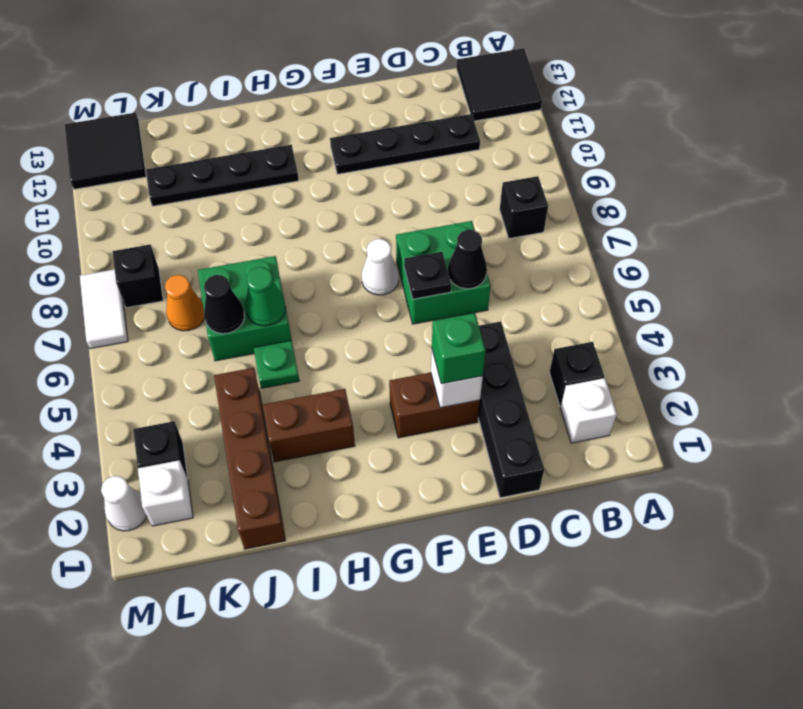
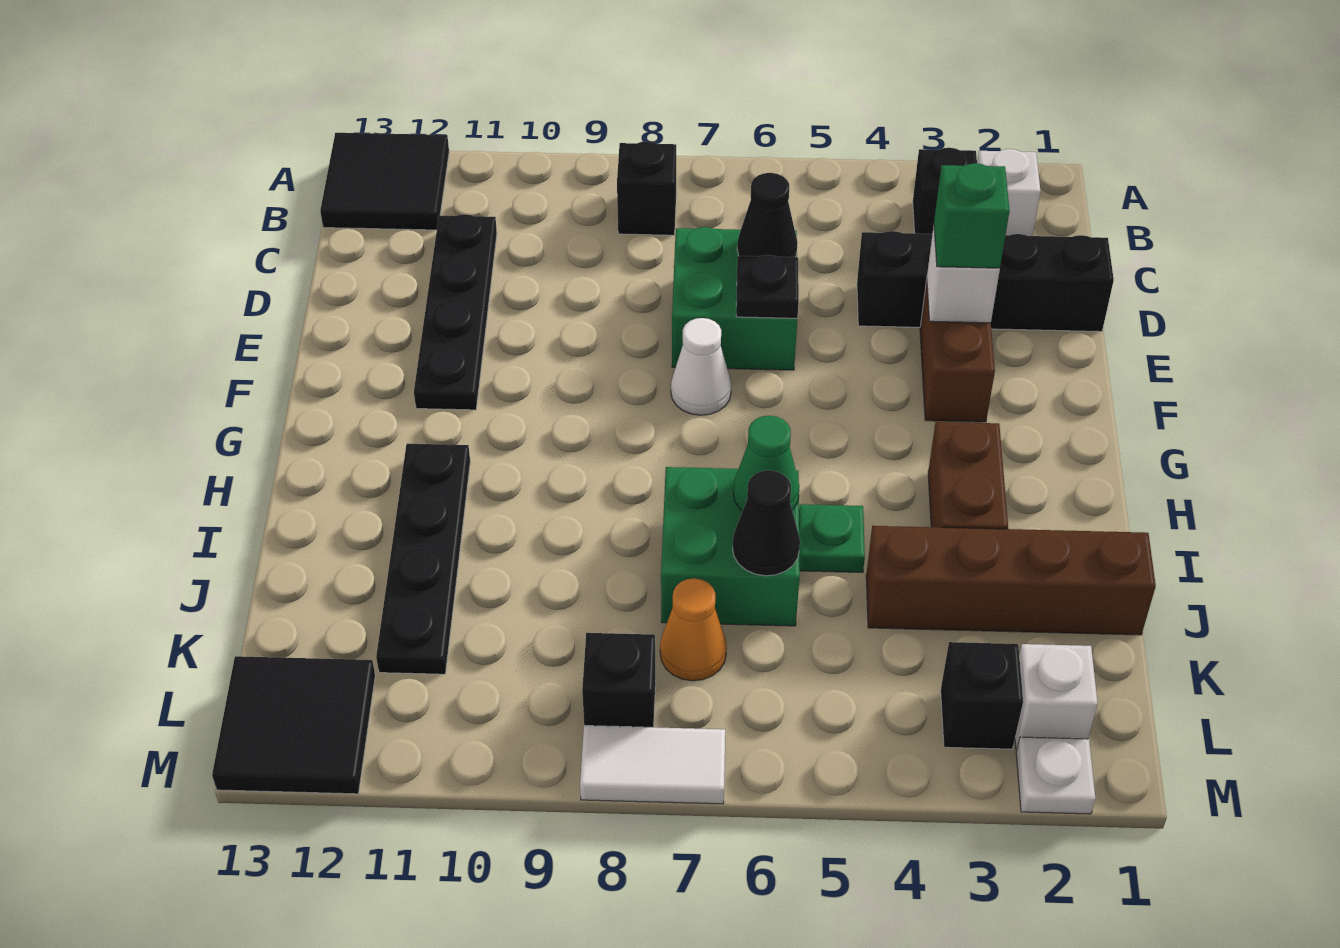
white cone M2 level 1 -> white plate M2 level 1

